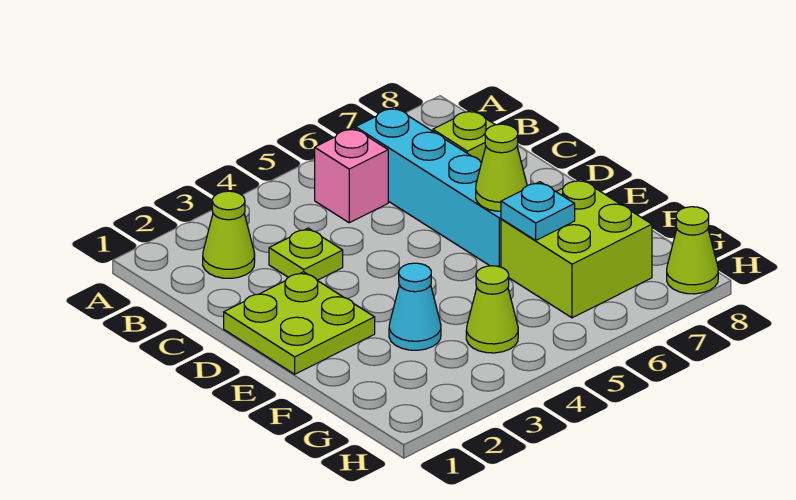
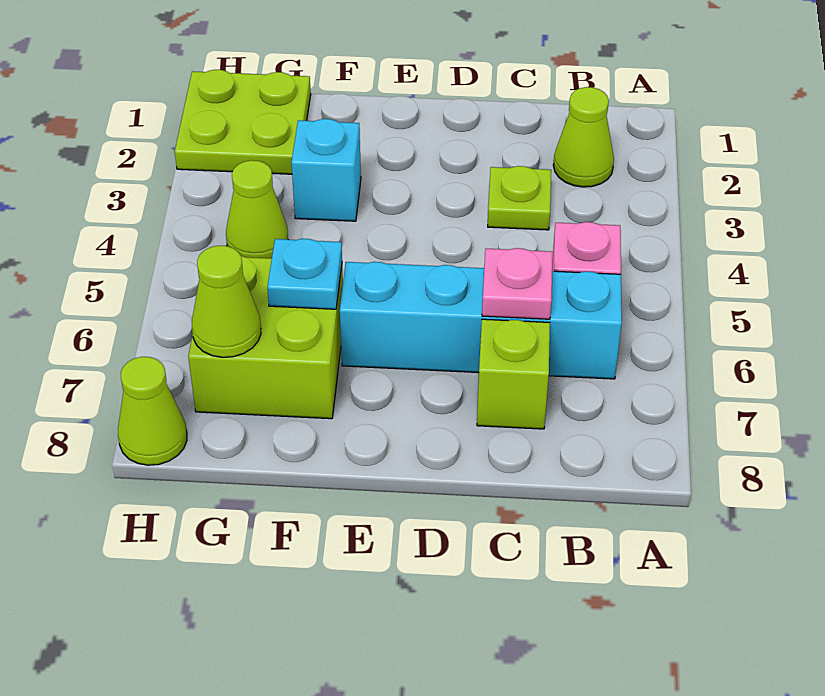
none -> pink plate C6 level 2
lime plate D1:E2 level 1 -> lime plate G1:H2 level 1
lime cone E6 level 2 -> lime cone G7 level 2
cyan cone F3 level 1 -> cyan brick F3 level 1

